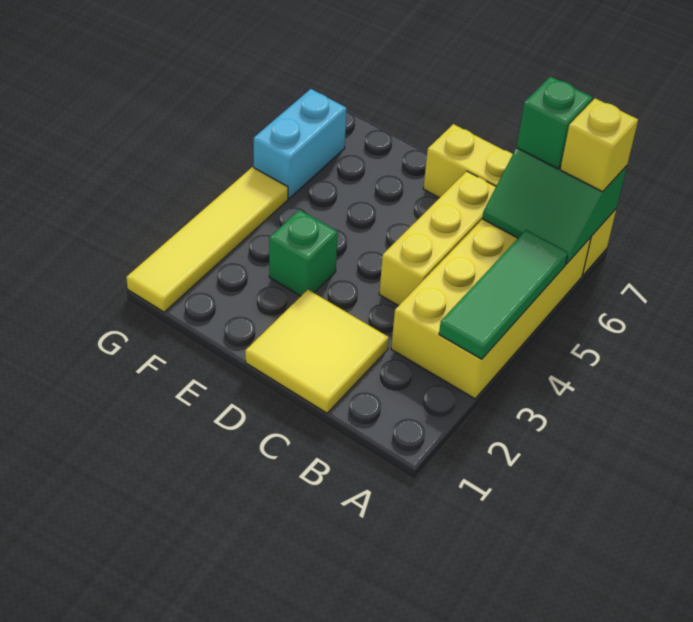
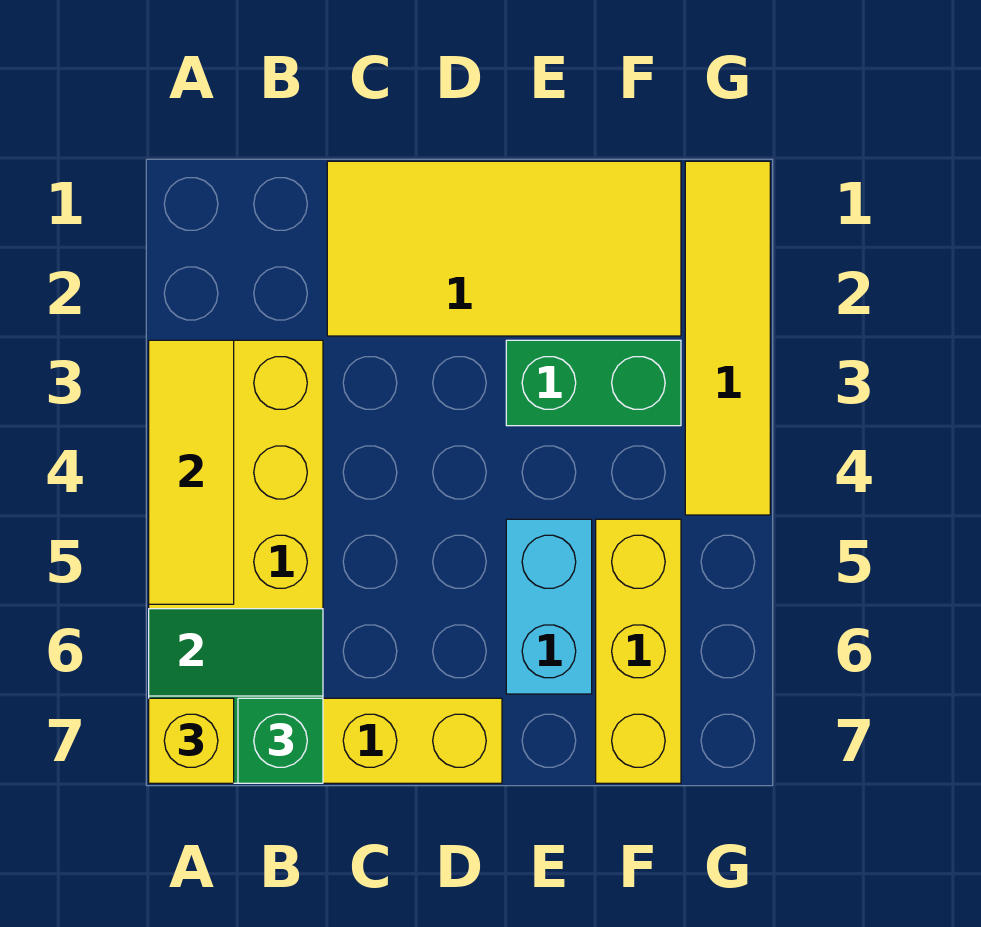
green tile A3:A5 level 2 -> yellow tile A3:A5 level 2
yellow tile C1:D2 level 1 -> yellow tile C1:F2 level 1
yellow brick C4:C6 level 1 -> yellow brick F5:F7 level 1
green brick E3 level 1 -> green brick E3:F3 level 1
cyan brick G5:G6 level 1 -> cyan brick E5:E6 level 1

